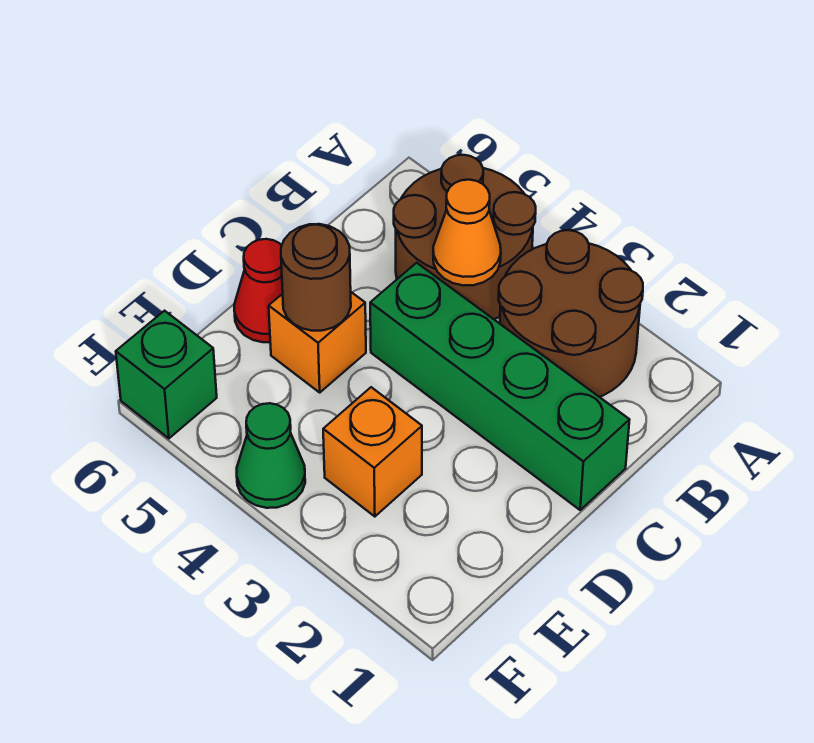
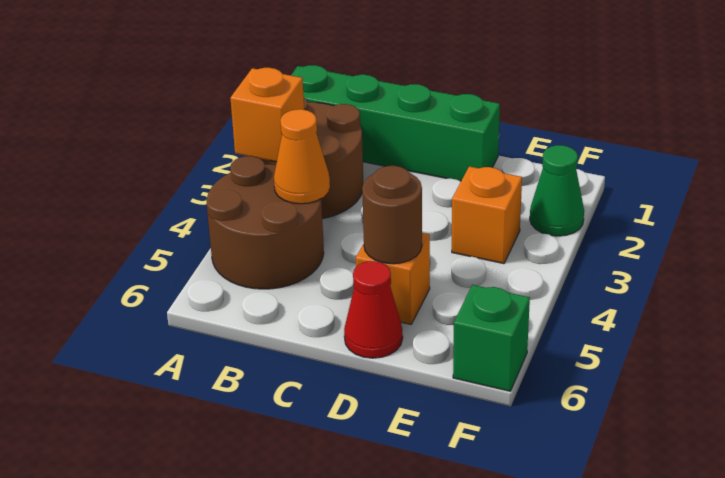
none -> orange brick A3 level 2
green brick C1:C4 level 1 -> green brick A1:D1 level 1
green cone F4 level 1 -> green cone F2 level 1

